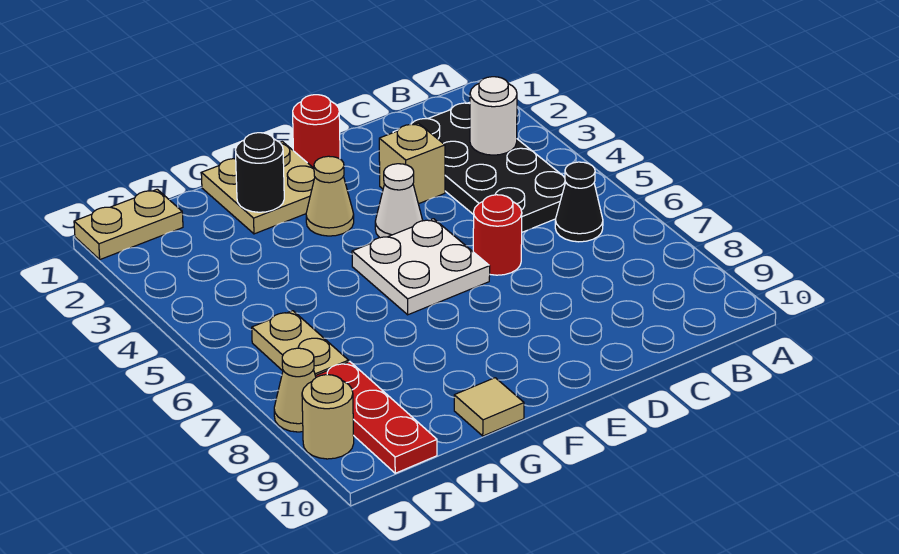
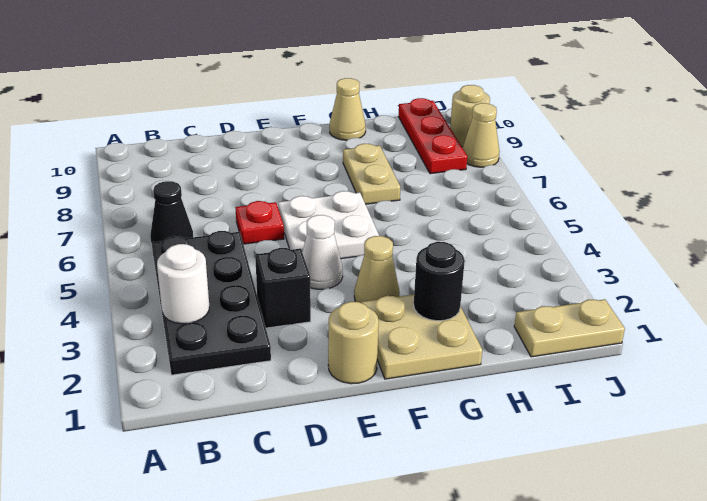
tan brick D3 level 1 -> black brick D3 level 1
red round brick D6 level 1 -> red plate D6 level 1
red round brick E1 level 1 -> tan round brick E1 level 1
tan tile G10 level 1 -> tan cone G10 level 1
tan plate I6:I7 level 1 -> tan plate G7:G8 level 1

